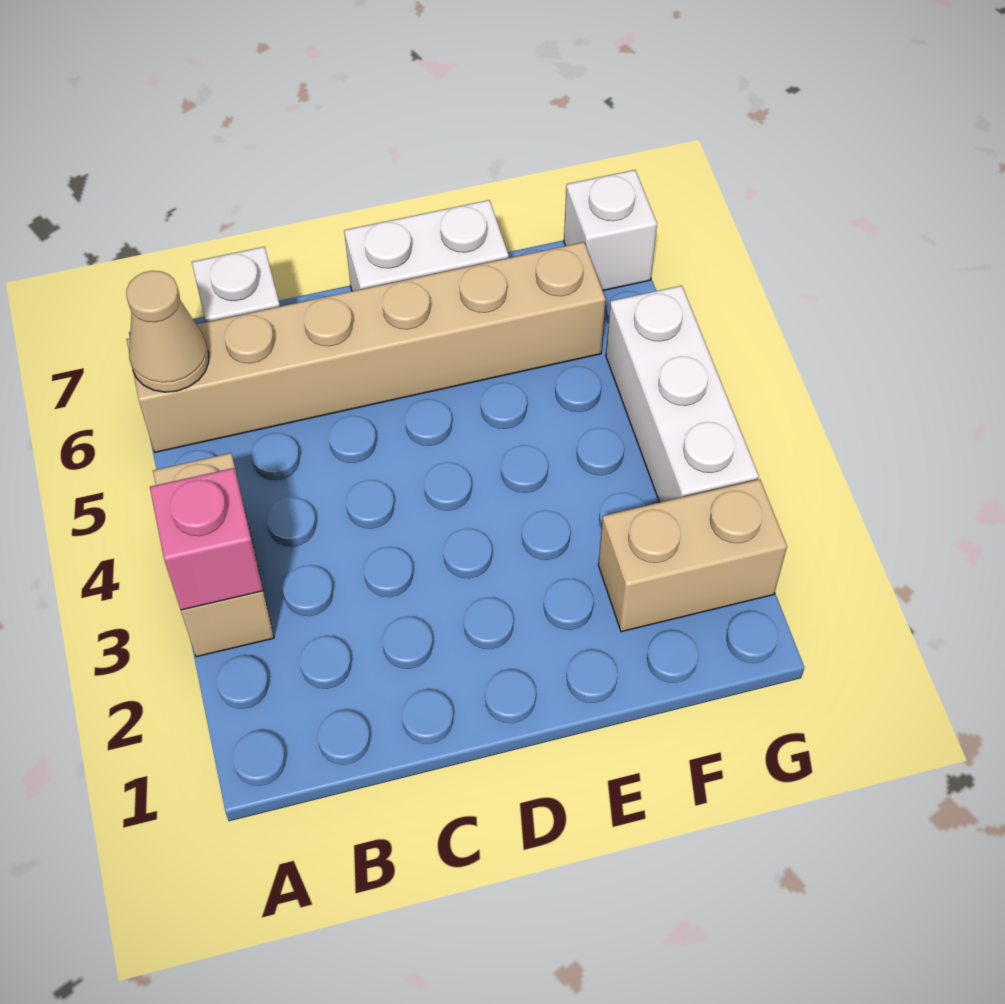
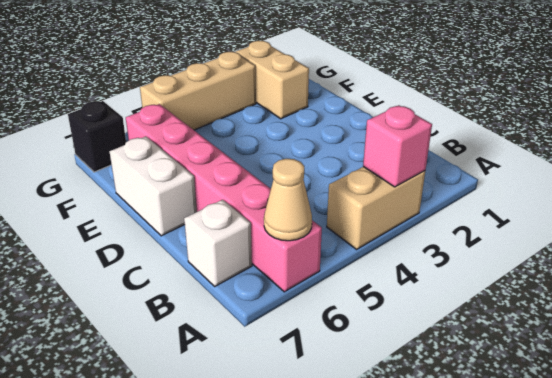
tan brick A6:F6 level 1 -> pink brick A6:F6 level 1
white brick G3:G5 level 1 -> tan brick G3:G5 level 1
white brick G7 level 1 -> black brick G7 level 1

